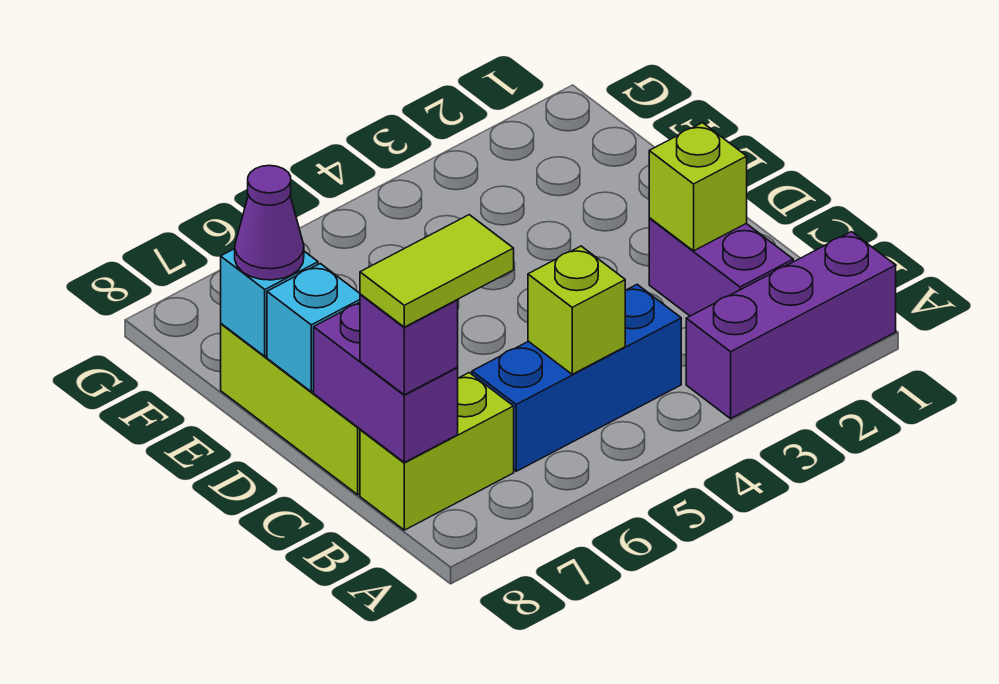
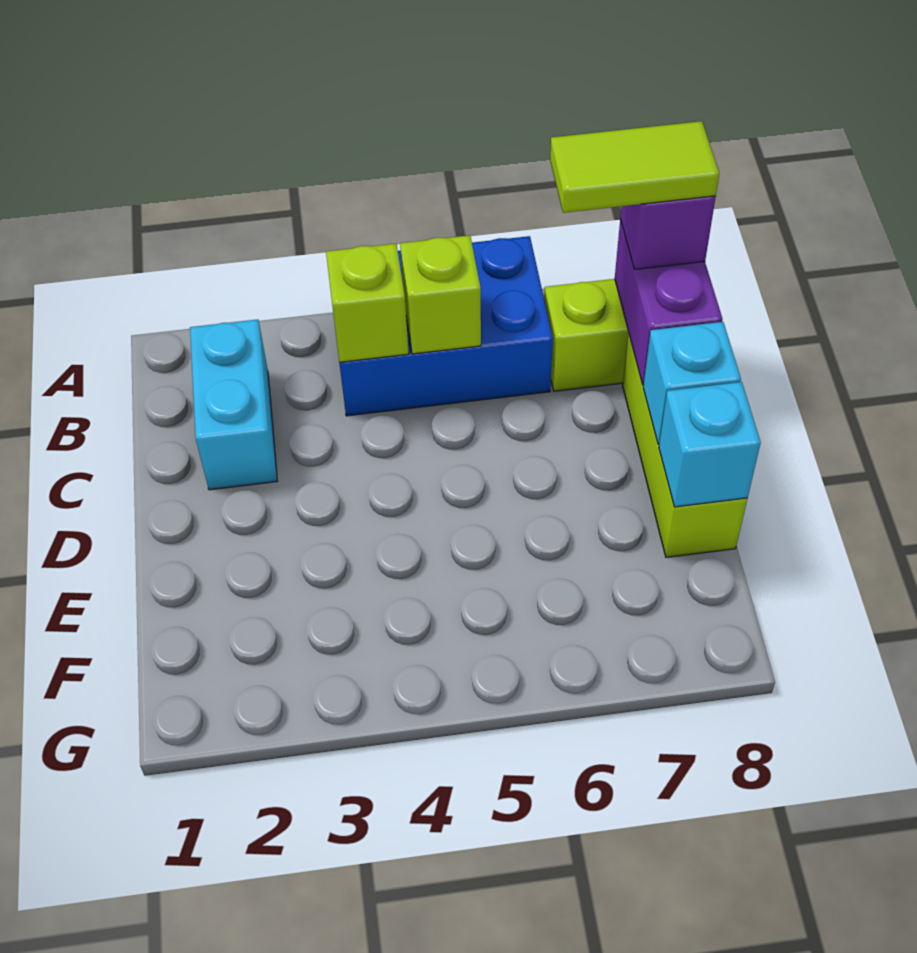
purple brick A1:A3 level 1 -> none
purple brick B2:C2 level 1 -> cyan brick B2:C2 level 1
blue brick B4:B6 level 1 -> blue brick A4:B6 level 1
lime brick C2 level 2 -> lime brick B4 level 2
purple cone E8 level 3 -> none

